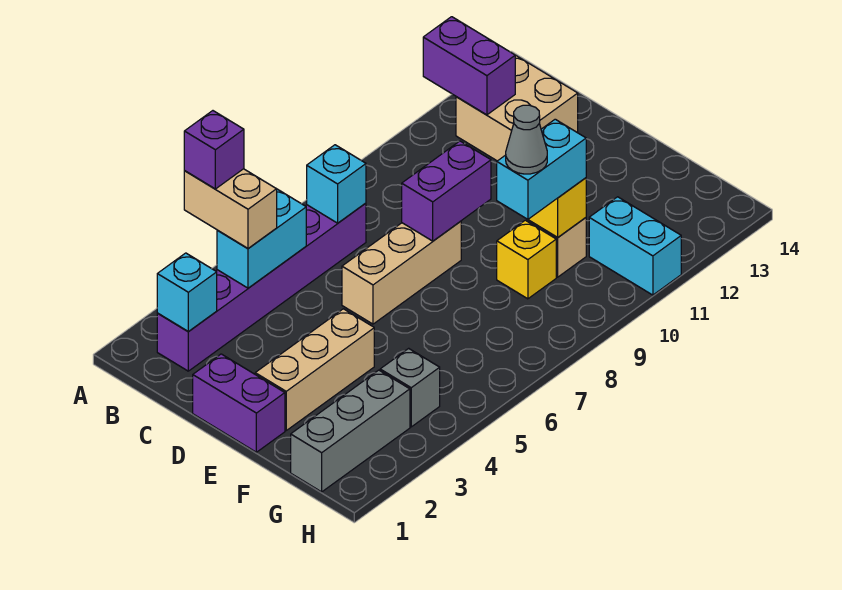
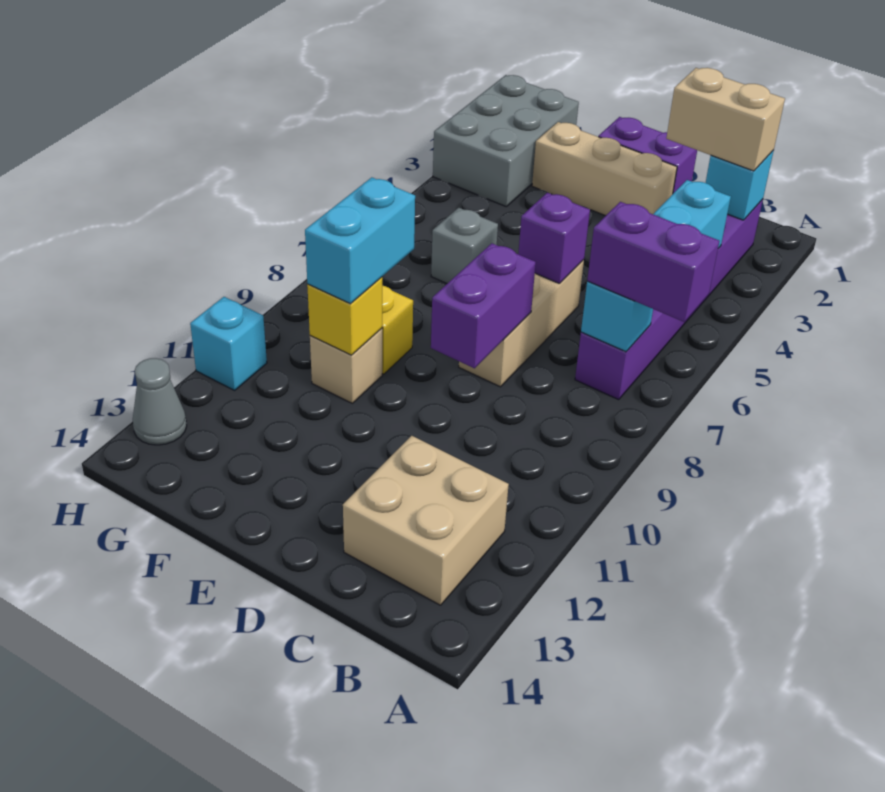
tan brick A4:B4 level 3 -> tan brick B2:C2 level 3
purple brick A4 level 4 -> purple brick D6 level 2
purple brick A12:B12 level 2 -> purple brick A7:B7 level 3
tan brick E2:E4 level 1 -> tan brick D2:F2 level 1
grey cone F9 level 4 -> grey cone H13 level 1
grey brick G1:G3 level 1 -> grey brick G1:H3 level 1
grey brick G4 level 1 -> grey brick F6 level 1
cyan brick G11:H11 level 1 -> cyan brick H11 level 1

